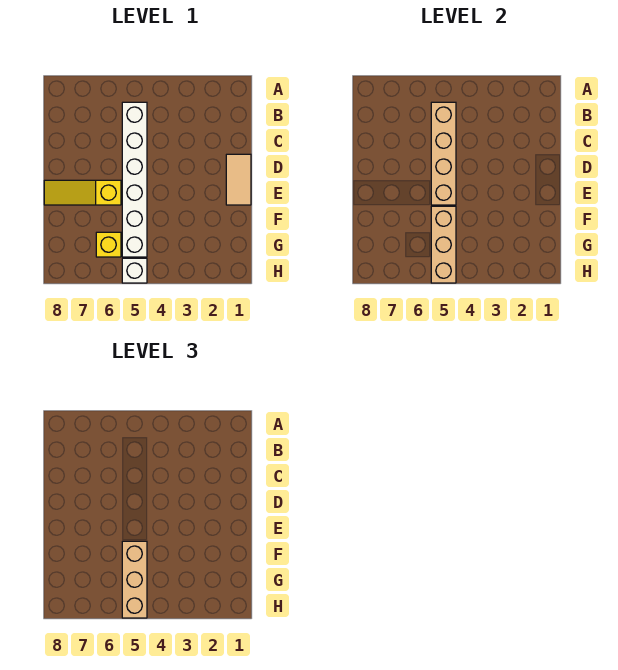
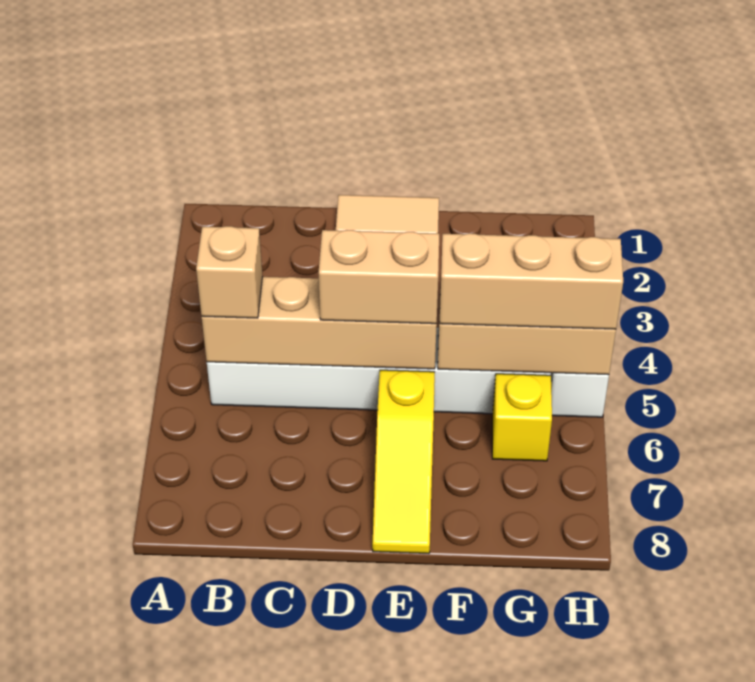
none -> tan brick B5 level 3
none -> tan brick D5:E5 level 3

